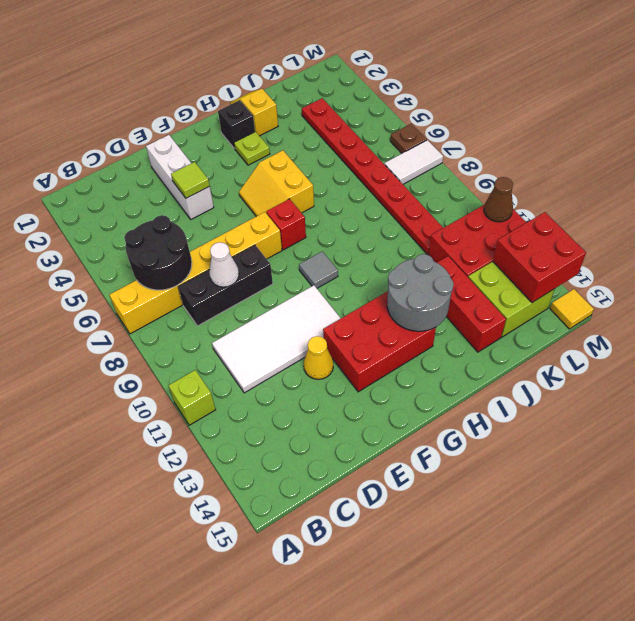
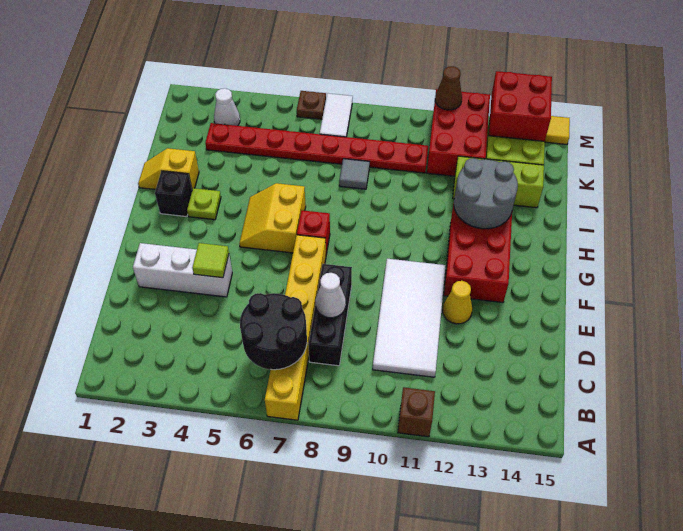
lime brick A11 level 1 -> brown brick A11 level 1
yellow slope G5:H6 level 1 top H -> yellow slope G5:H6 level 1 top 6
grey tile G9 level 1 -> grey tile J8 level 1
red brick J12:J14 level 1 -> lime brick J12:J14 level 1
none -> white cone L3 level 1

